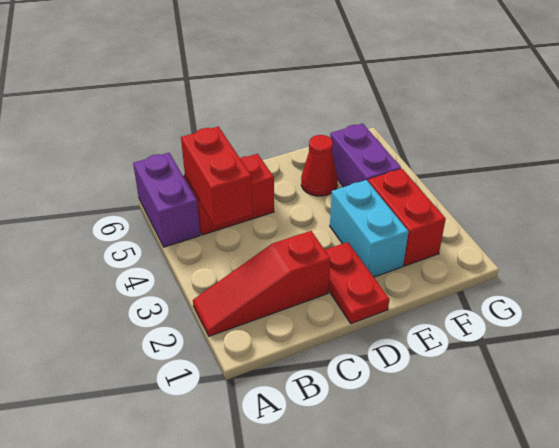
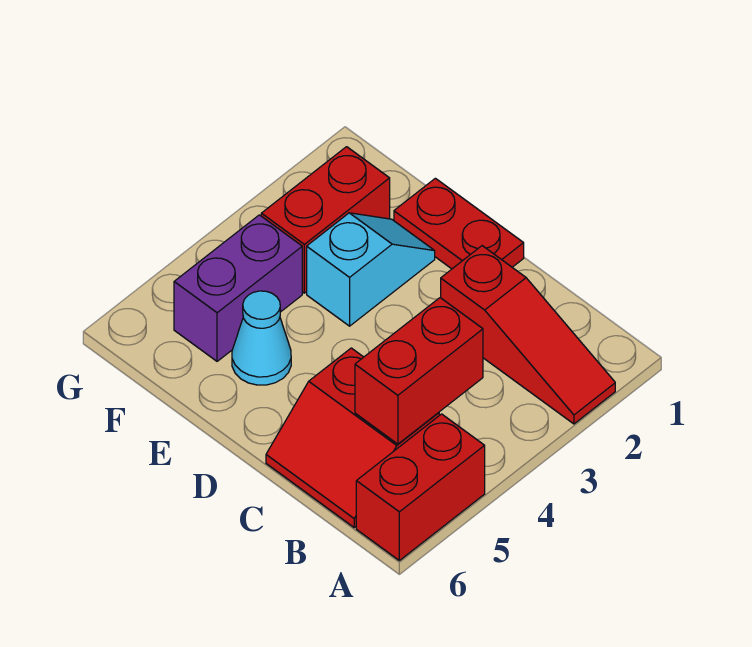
purple brick A5:A6 level 1 -> red brick A5:A6 level 1
red plate D1:D2 level 1 -> red plate D1:E1 level 1
cyan brick E2:E3 level 1 -> cyan slope E2:E3 level 1 top 3
red cone E5 level 1 -> cyan cone E5 level 1

